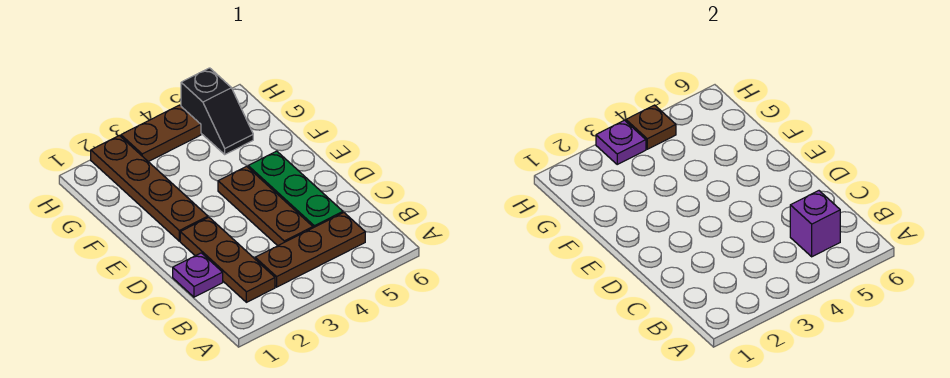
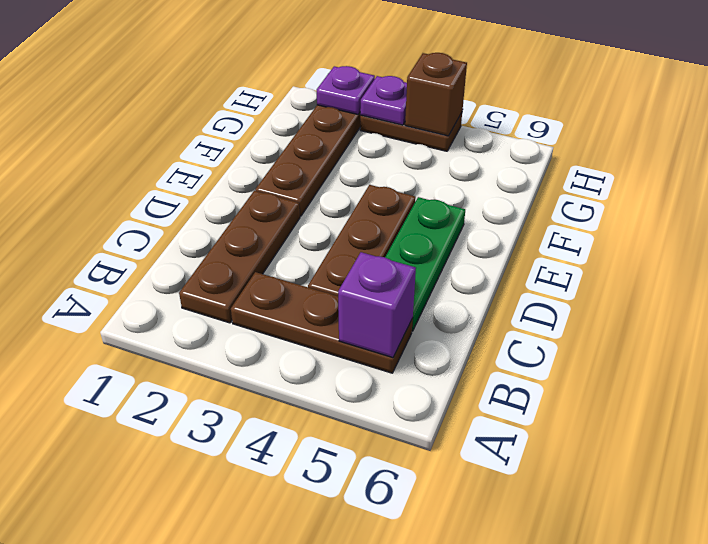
purple plate C1 level 1 -> purple plate H2 level 2
black slope G5:H5 level 1 top H -> none
brown plate H4 level 2 -> brown brick H4 level 2

